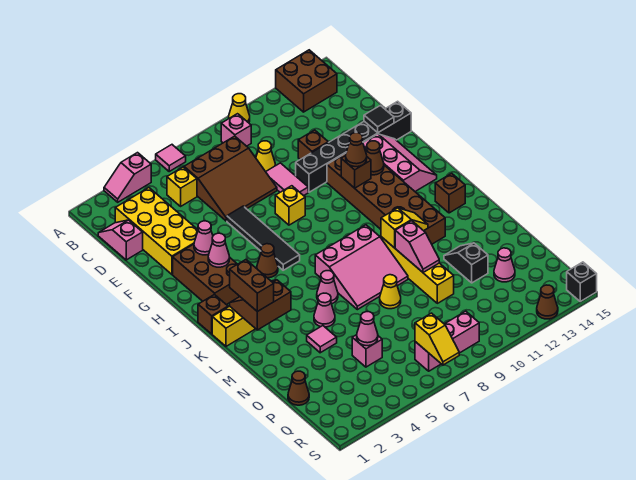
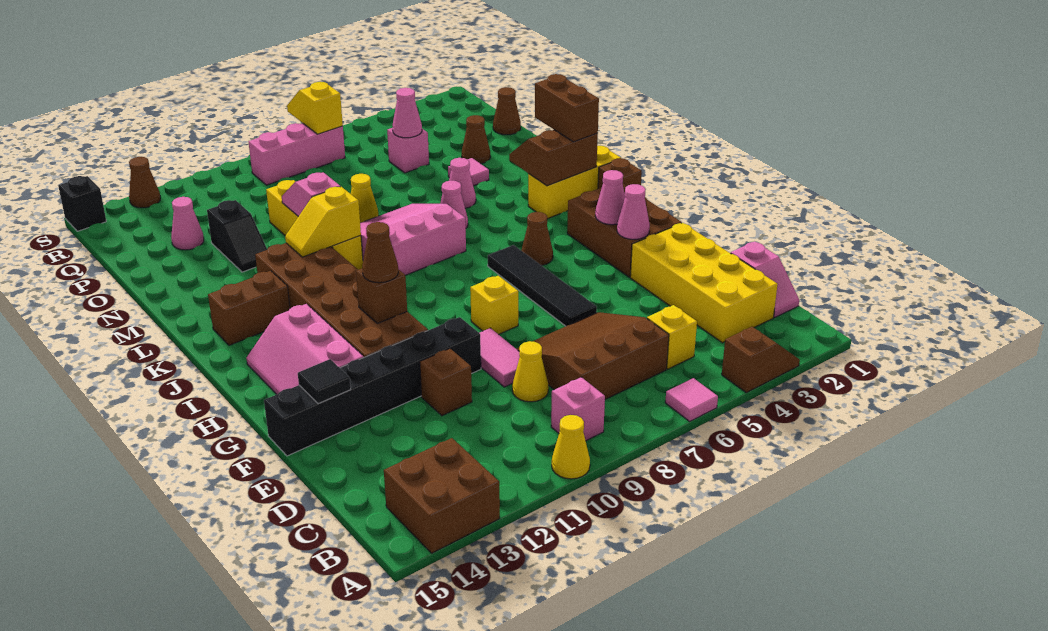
pink slope A3:A4 level 1 top 4 -> brown slope A3:A4 level 1 top 4
brown cone H12 level 2 -> brown cone O3 level 1
brown slope K2:L3 level 2 top L -> brown slope K2:L3 level 2 top K
brown brick K14 level 1 -> brown brick K13:K14 level 1

